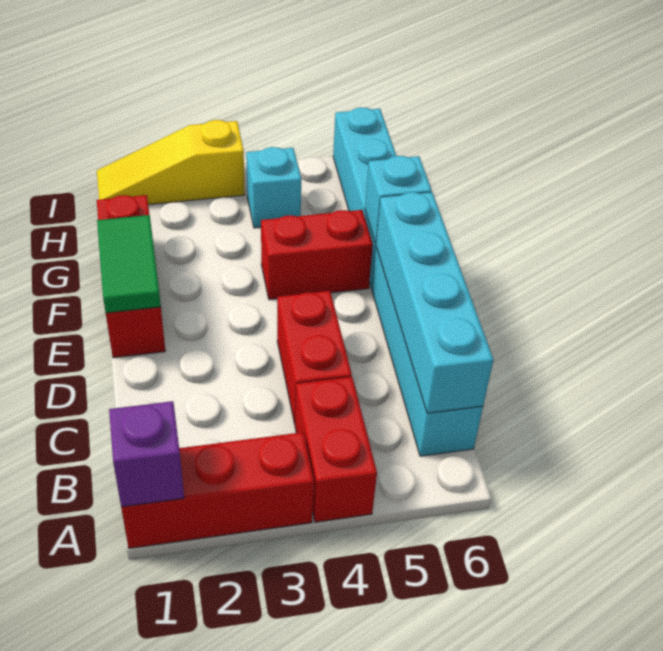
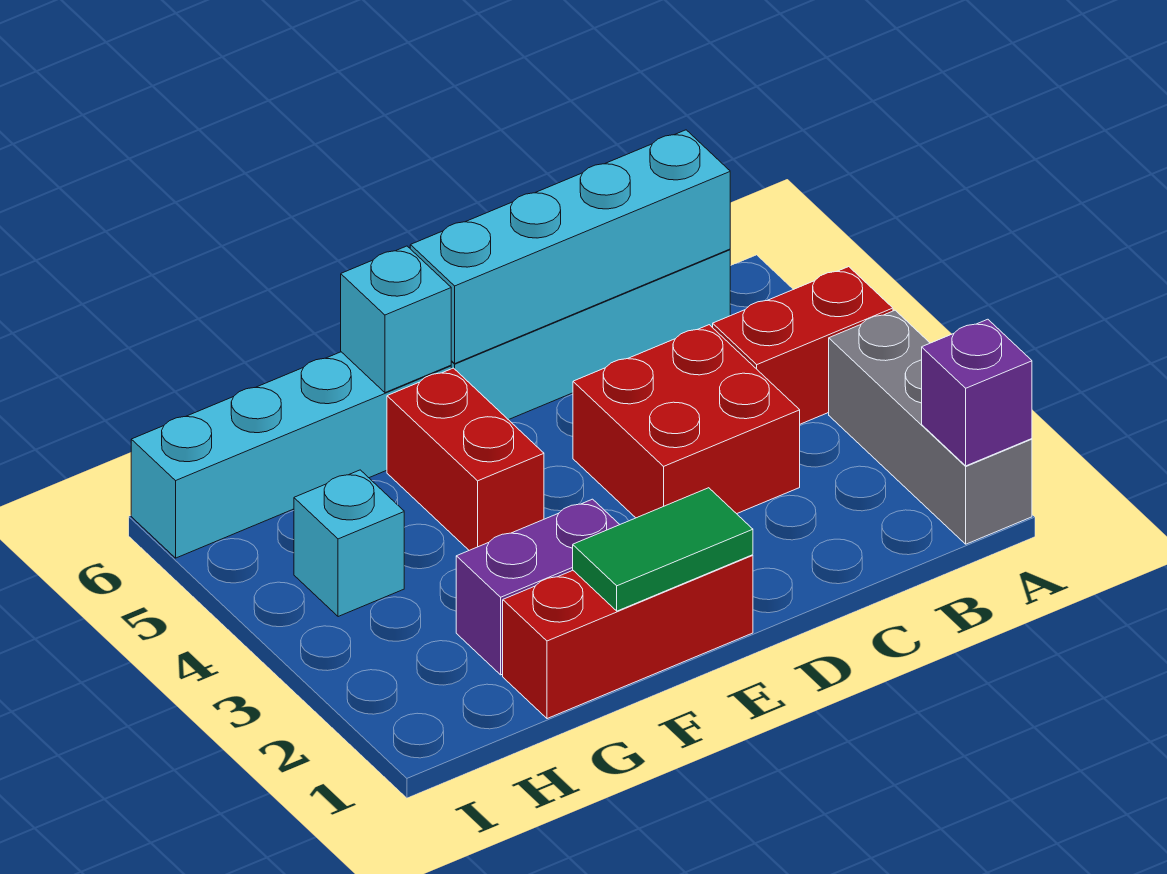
red brick A1:A3 level 1 -> grey brick A1:A3 level 1
red brick C4:D4 level 1 -> red brick C3:D4 level 1
none -> purple brick F2:G2 level 1
yellow slope I1:I3 level 1 top 3 -> none

